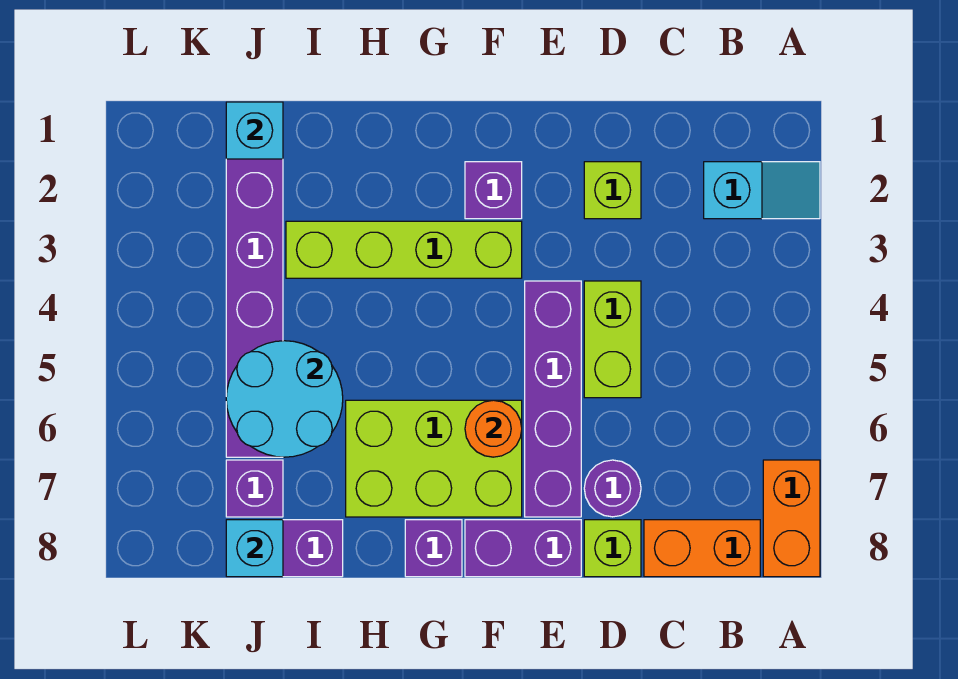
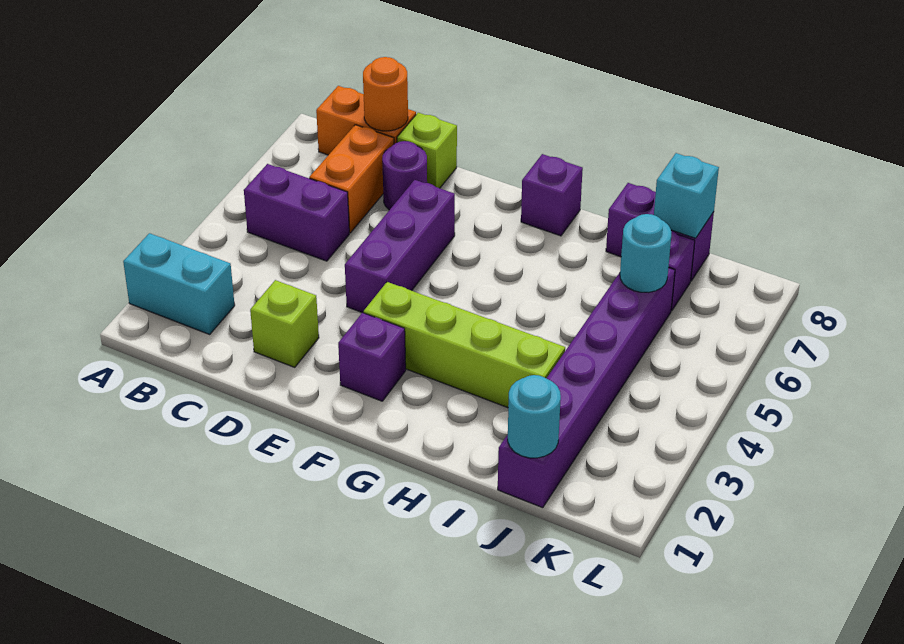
cyan slope A2:B2 level 1 top B -> cyan brick A2:B2 level 1
orange brick A7:A8 level 1 -> orange brick C6:C7 level 1
lime brick D4:D5 level 1 -> none
purple brick E4:E7 level 1 -> purple brick E4:E6 level 1
purple brick E8:F8 level 1 -> purple brick B5:C5 level 1
lime brick F6:H7 level 1 -> none
orange round brick F6 level 2 -> orange round brick C8 level 2
cyan round brick I5:J6 level 2 -> cyan round brick J6 level 2
cyan brick J1 level 2 -> cyan round brick J1 level 2

